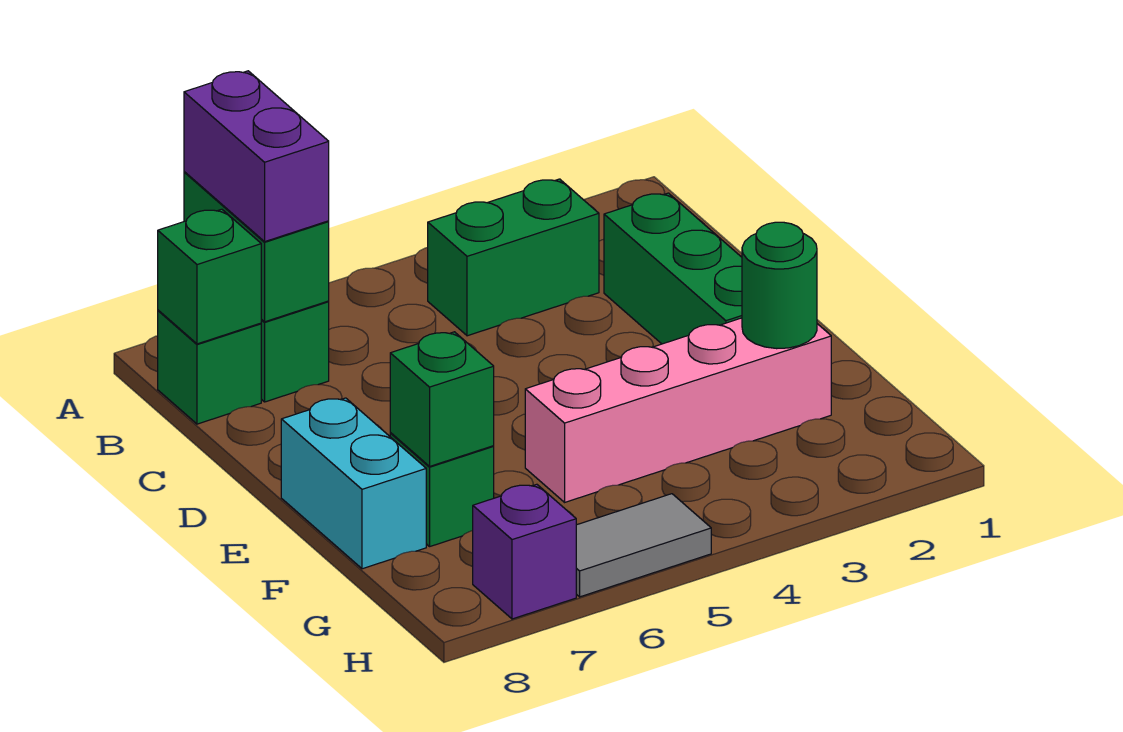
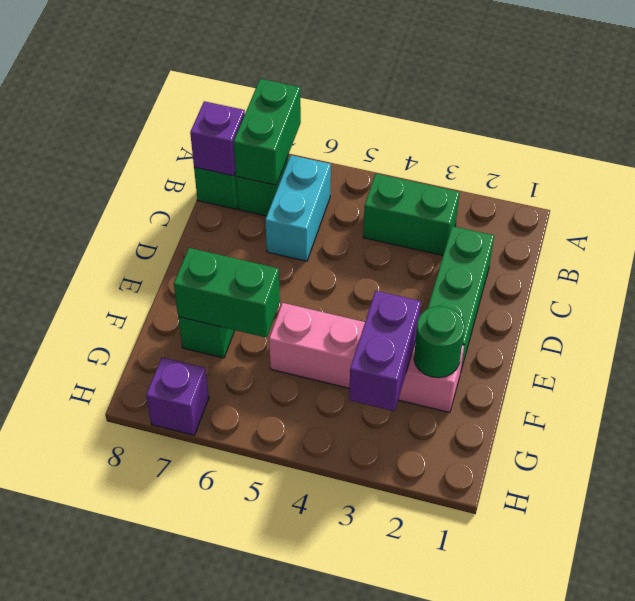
purple brick A7:B7 level 3 -> purple brick F3:G3 level 2
green brick B8 level 2 -> purple brick B8 level 2
cyan brick E8:F8 level 1 -> cyan brick B6:C6 level 1
green brick F7 level 2 -> green brick F6:F7 level 2
grey tile H5:H6 level 1 -> none

